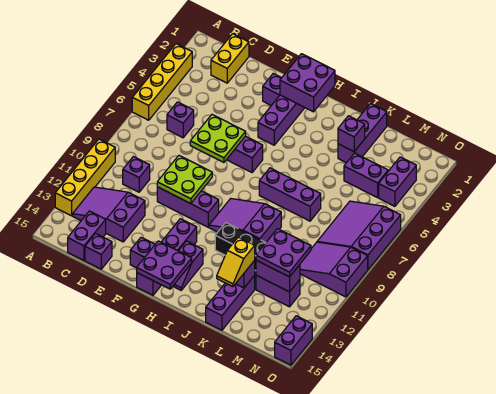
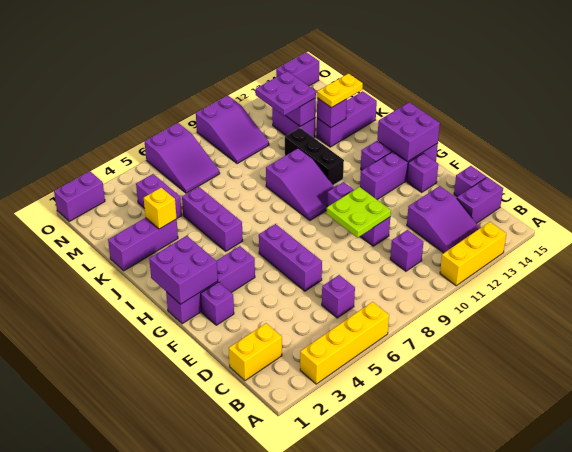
yellow brick A10:A13 level 1 -> yellow brick A11:A13 level 1
lime plate E6:F7 level 2 -> none
purple plate G14:H15 level 2 -> purple brick G14:H15 level 2
purple brick I7:K7 level 1 -> purple brick I5:K5 level 1
purple brick K3 level 2 -> yellow brick K3 level 2
yellow slope K13:K14 level 3 top 13 -> yellow plate K13:K14 level 3
purple slope M6:O8 level 1 top O -> purple slope M6:O7 level 1 top O
purple brick N3:N4 level 1 -> purple brick O1:O2 level 1

